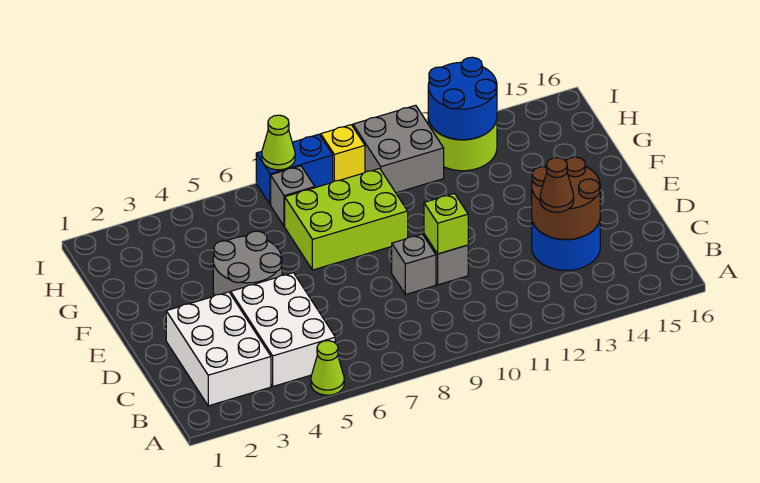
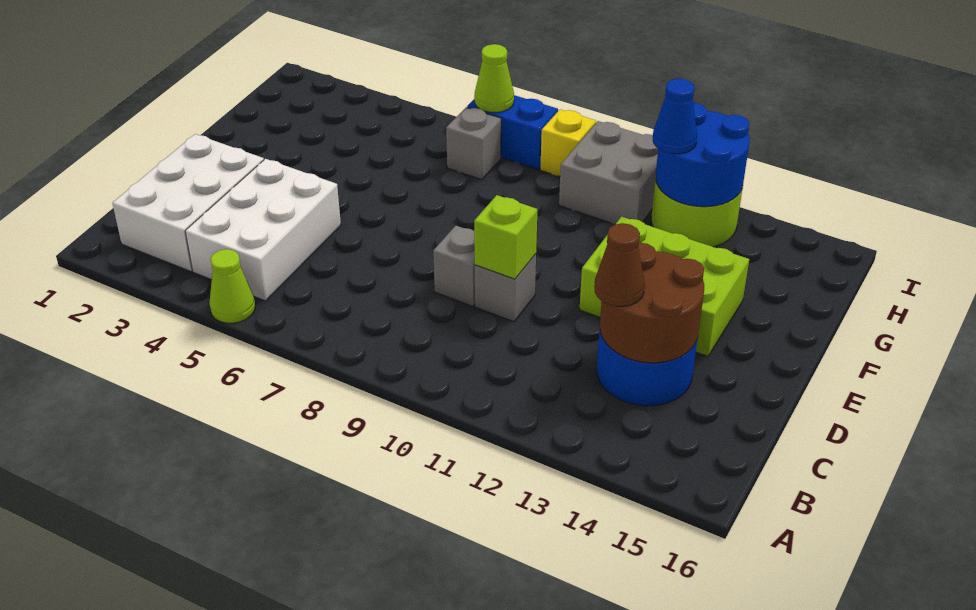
grey round brick E4:F5 level 1 -> none
lime brick F7:G9 level 1 -> lime brick E12:F14 level 1
none -> blue cone H12 level 3

